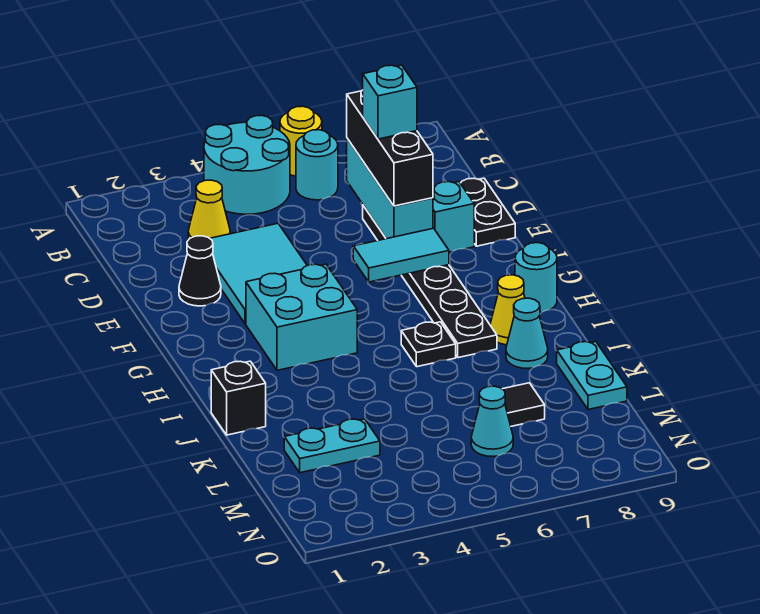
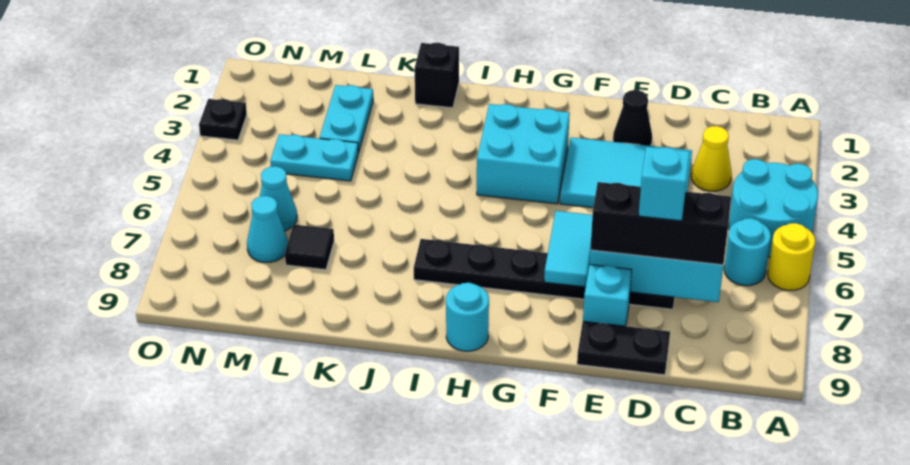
black plate I6 level 1 -> black plate O3 level 1
yellow cone I8 level 1 -> none
cyan cone J8 level 1 -> cyan cone M7 level 1
cyan plate K9:L9 level 1 -> cyan plate L4:M4 level 1

